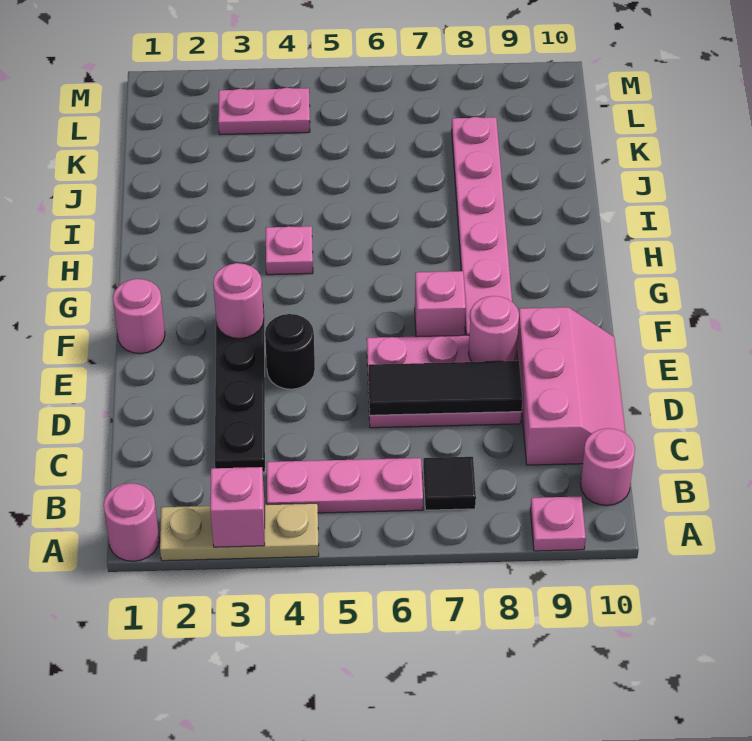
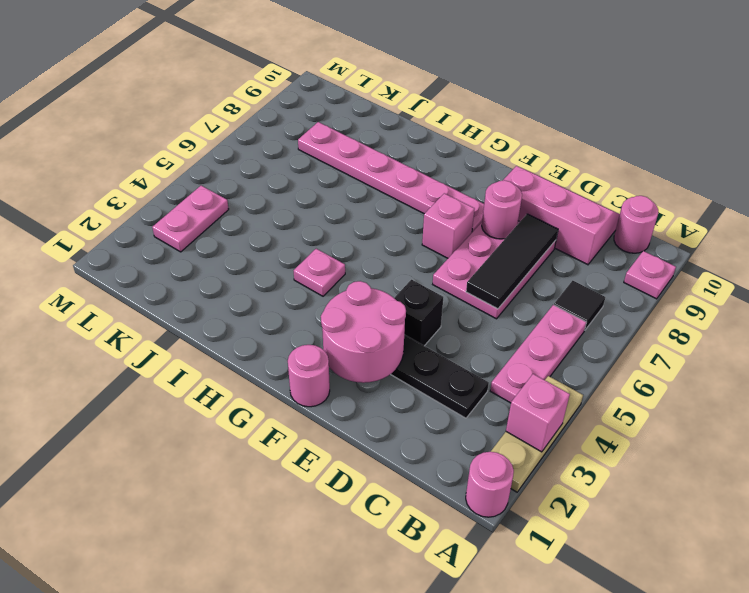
black round brick E4 level 1 -> black brick E4 level 1
pink round brick F3 level 2 -> pink round brick E2:F3 level 2

